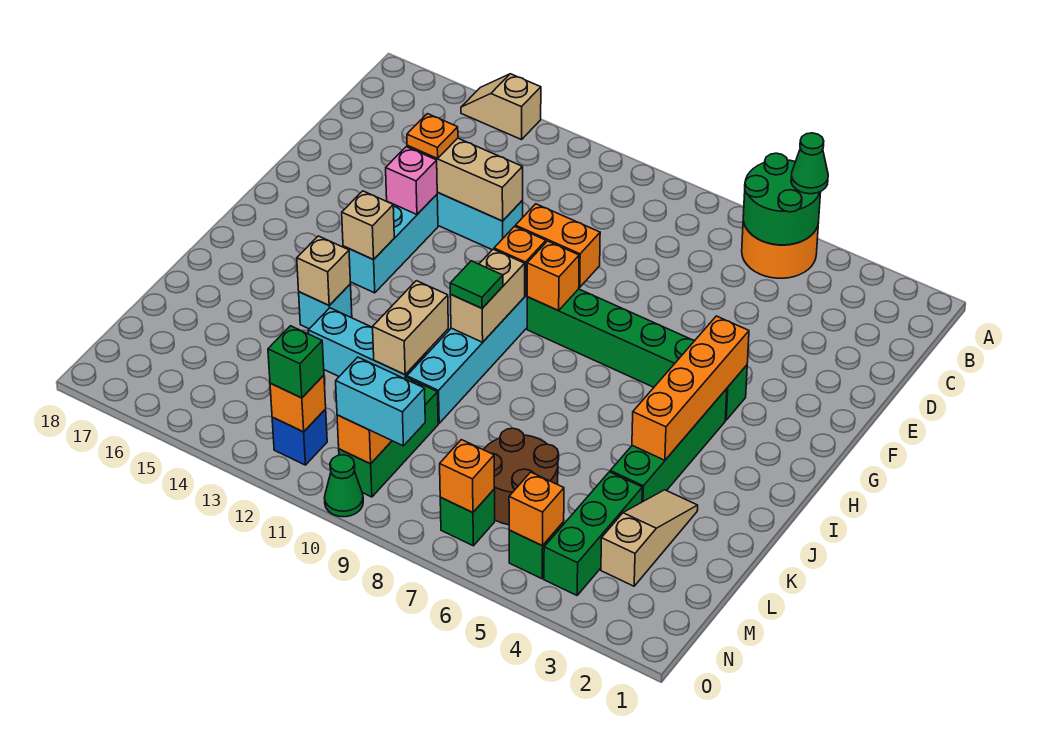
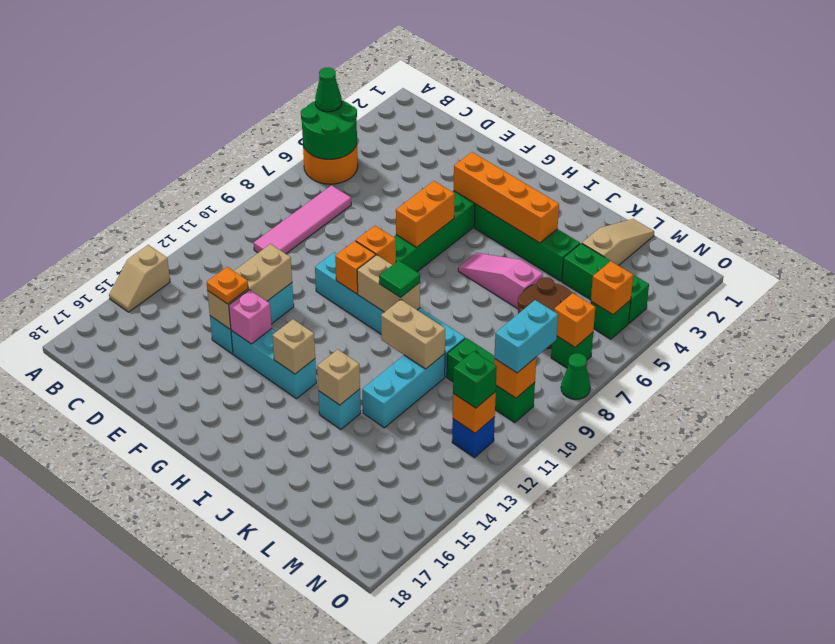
none -> pink tile C7:C10 level 1
orange brick F9:F10 level 2 -> orange brick G6:G7 level 2
none -> pink slope I6:K6 level 1 top K
tan slope K3:M3 level 1 top M -> tan slope L1:L3 level 1 top 3
green cone O10 level 1 -> green cone O8 level 1

